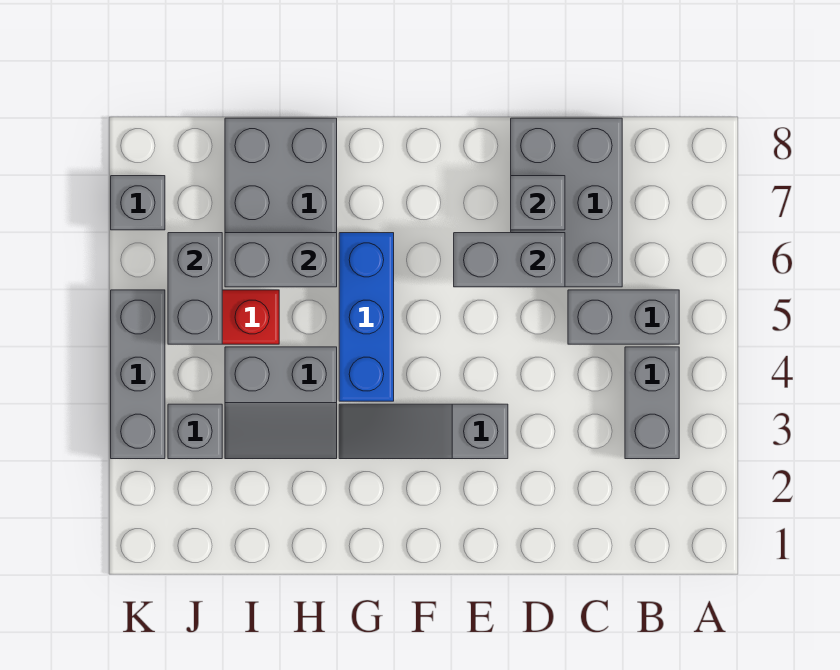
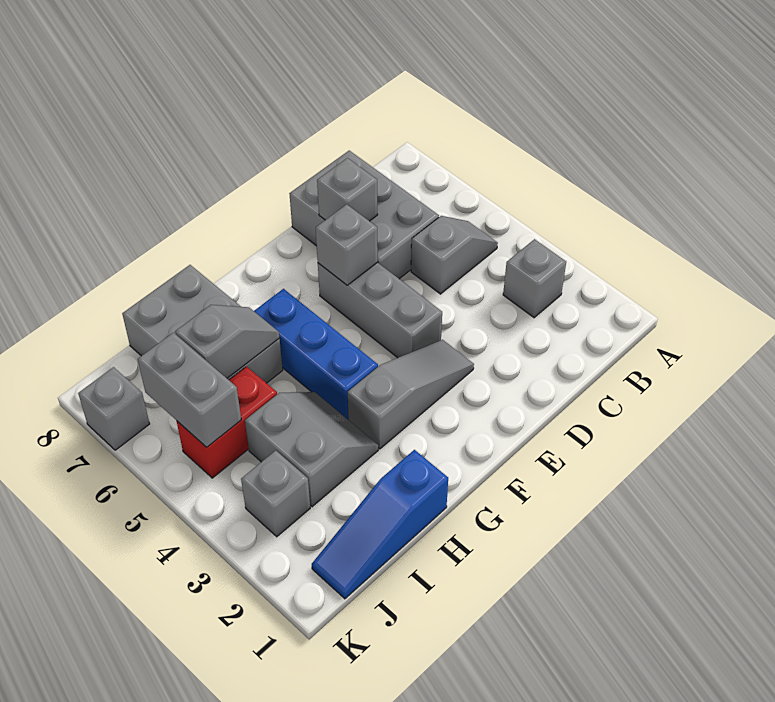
grey brick B3:B4 level 1 -> grey brick B3 level 1
grey brick B5:C5 level 1 -> grey slope B5:C5 level 1 top C
grey brick D6:E6 level 2 -> grey brick E6 level 2
grey slope E3:G3 level 1 top E -> grey slope E3:G3 level 1 top G
none -> blue slope H1:J1 level 1 top H
grey slope H3:I4 level 1 top 4 -> grey slope H3:I4 level 1 top I
grey brick H6:I6 level 2 -> grey slope H6:I6 level 2 top I
grey brick K3:K5 level 1 -> grey brick E4:E6 level 1

